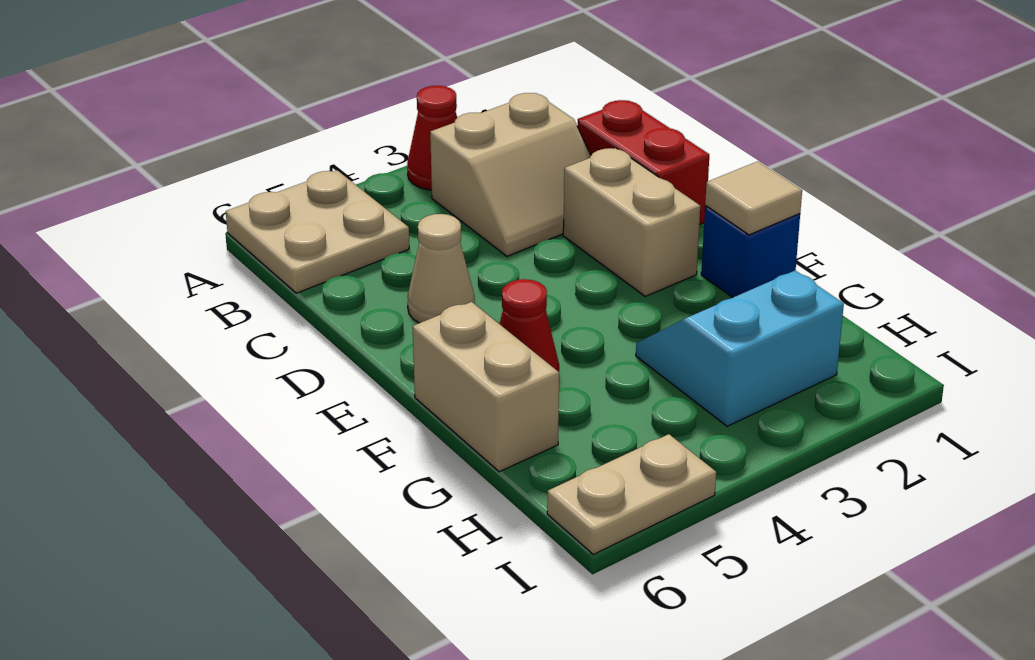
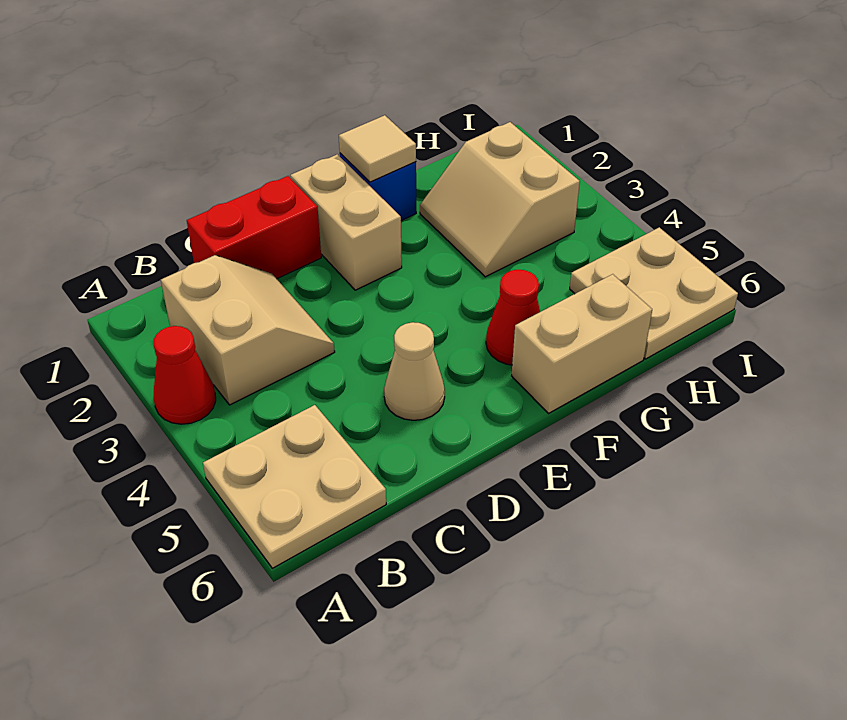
tan brick D2:E2 level 1 -> tan brick E1:E2 level 1
cyan slope G2:H3 level 1 top H -> tan slope G2:H3 level 1 top H
tan plate I5:I6 level 1 -> tan plate H5:I6 level 1

